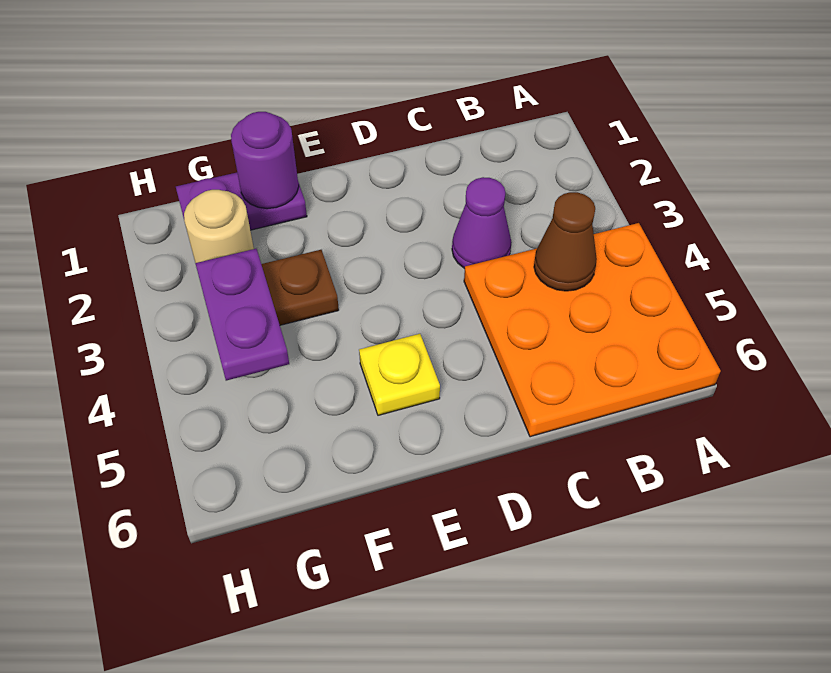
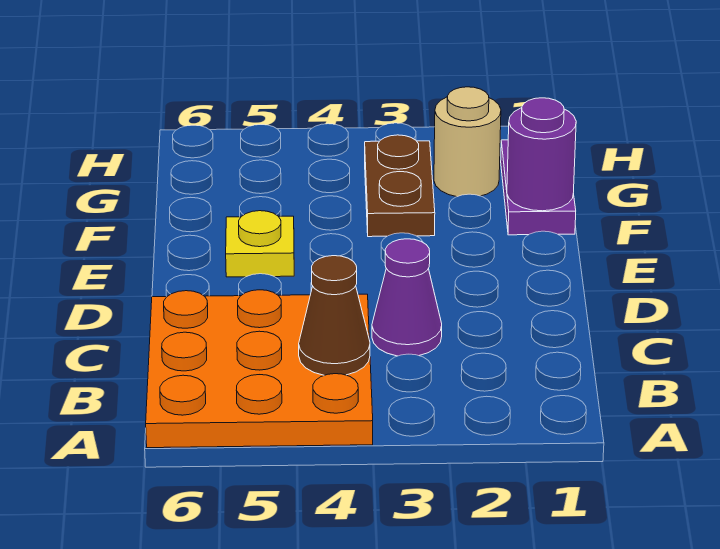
purple plate G3:G4 level 2 -> none

